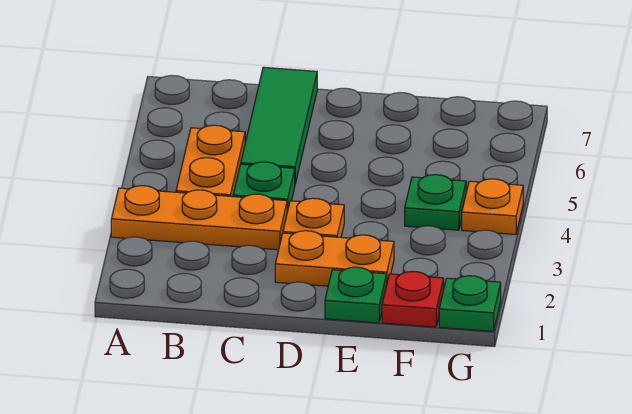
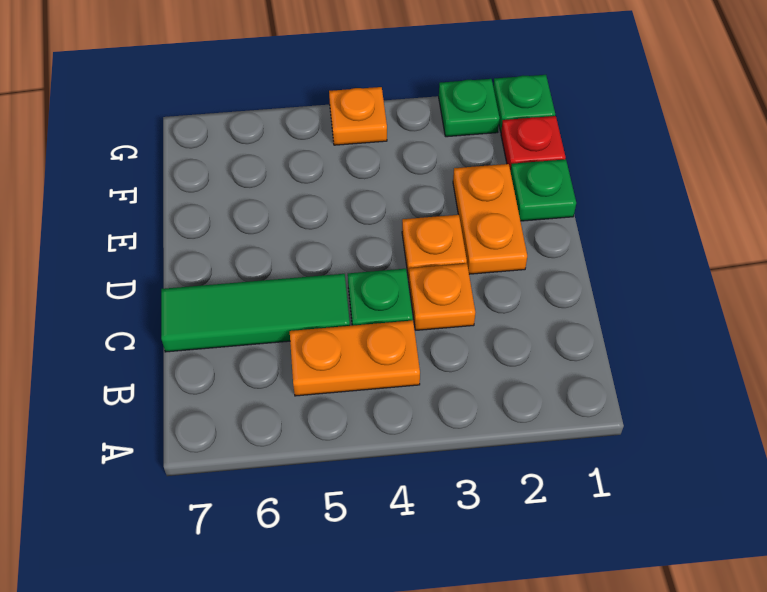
orange plate A3:C3 level 1 -> orange plate C3 level 1
green plate F4 level 1 -> green plate G2 level 1

